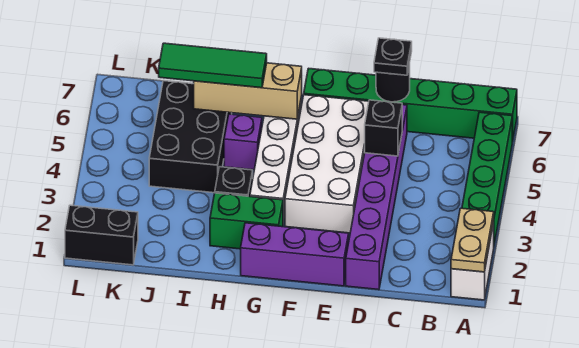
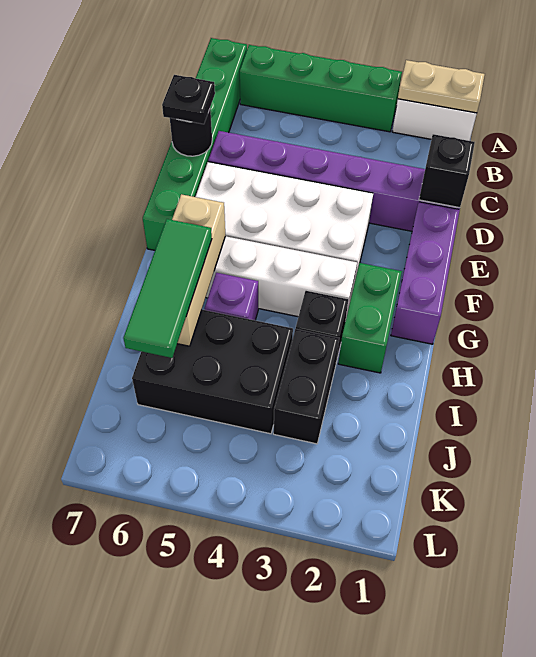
black brick D5 level 2 -> black brick D1 level 2
black brick K1:L1 level 1 -> black brick I3:J3 level 1

